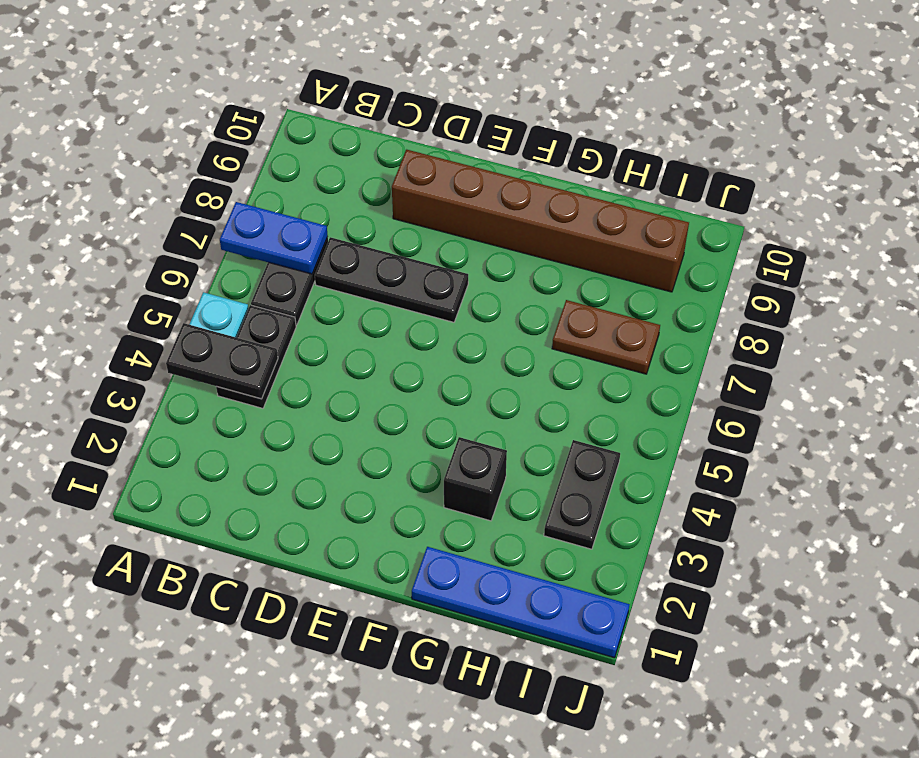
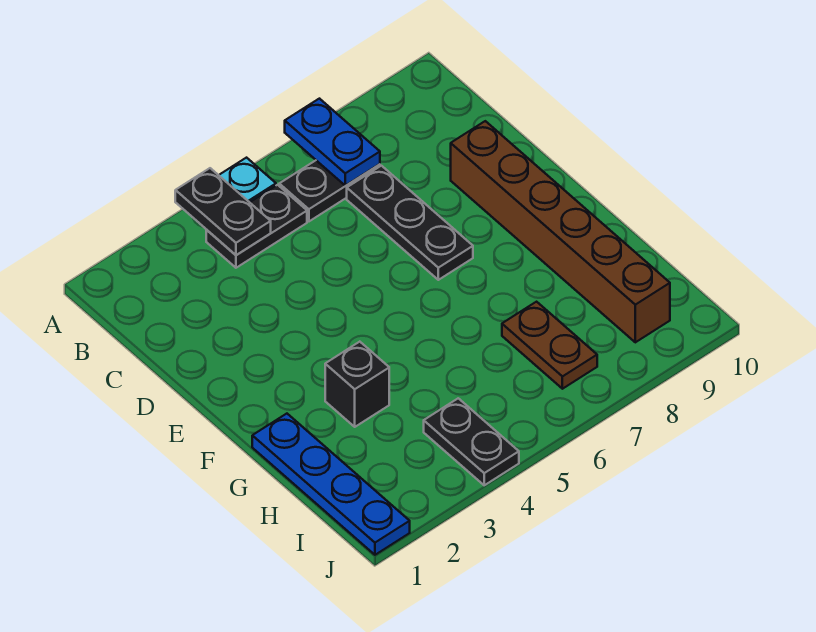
black plate I3:I4 level 1 -> black plate I4:J4 level 1

